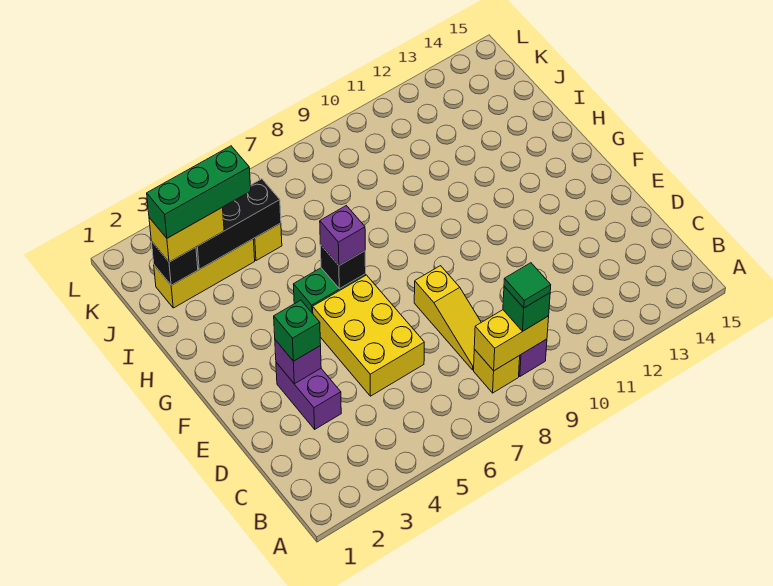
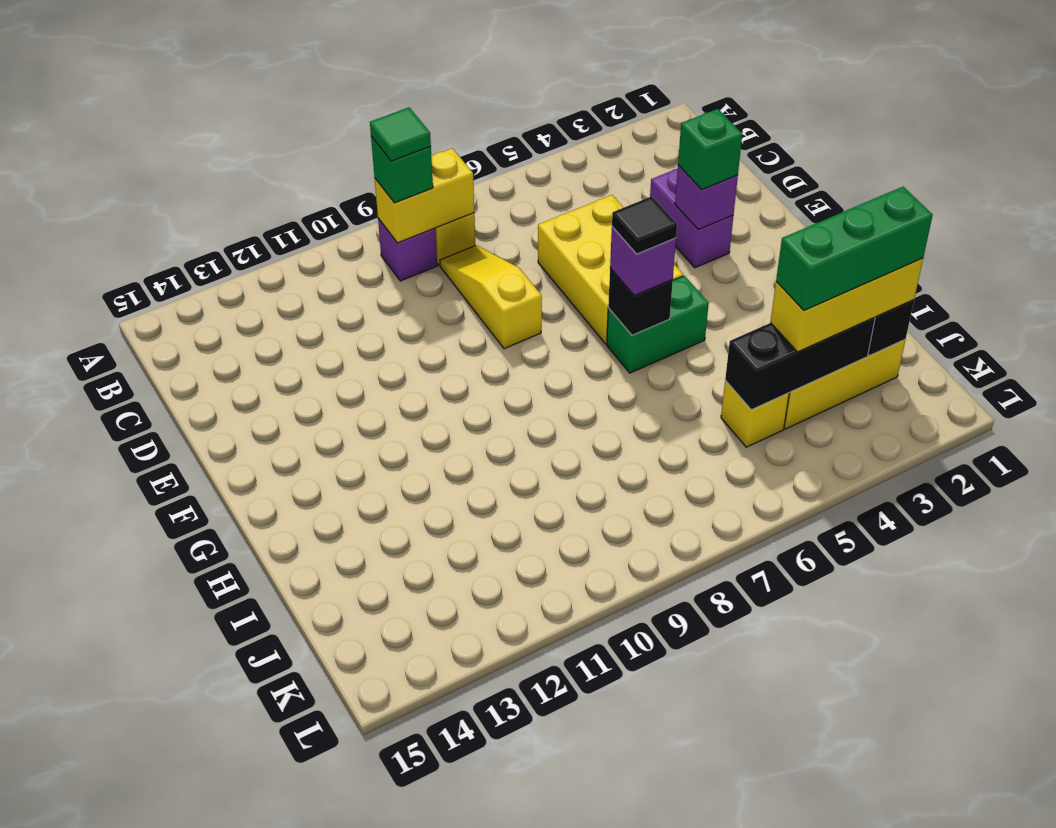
none -> black tile G6 level 4
yellow brick J2:J3 level 3 -> yellow brick J2:J4 level 3

